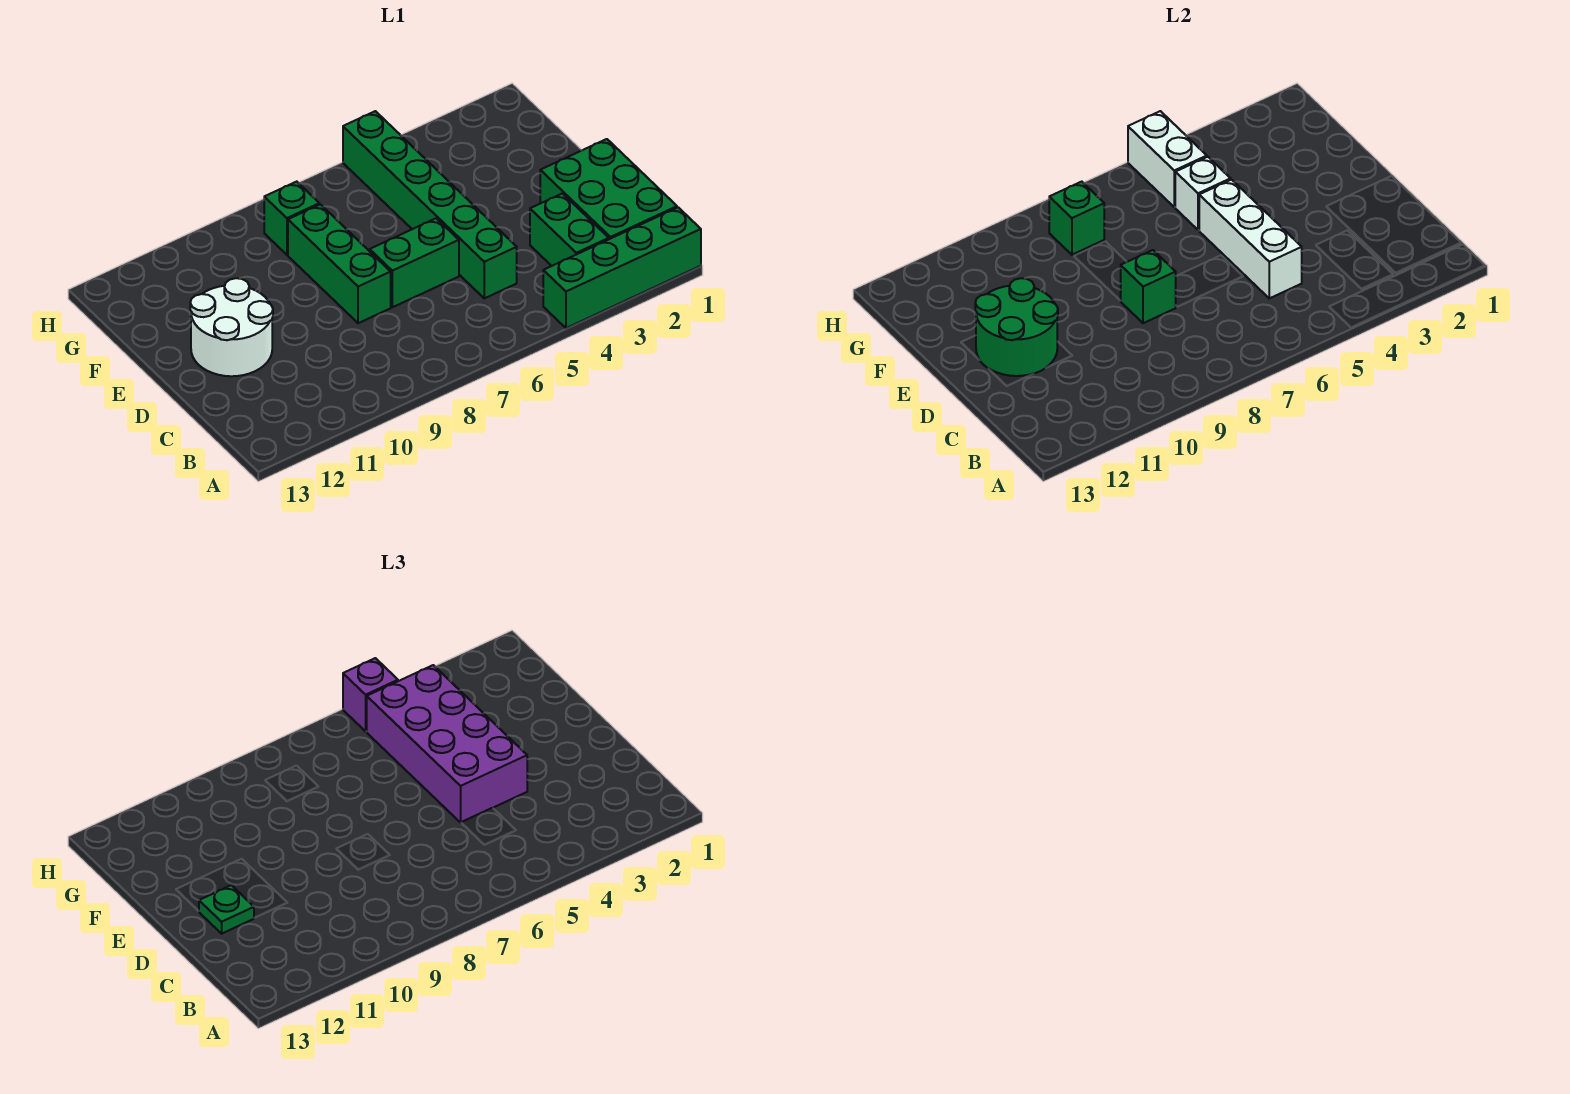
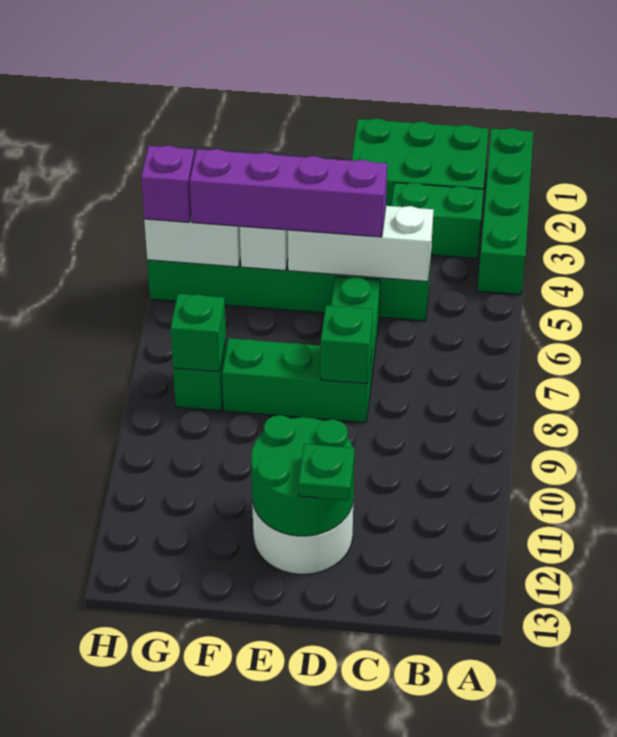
purple brick D4:G5 level 3 -> purple brick D5:G5 level 3

